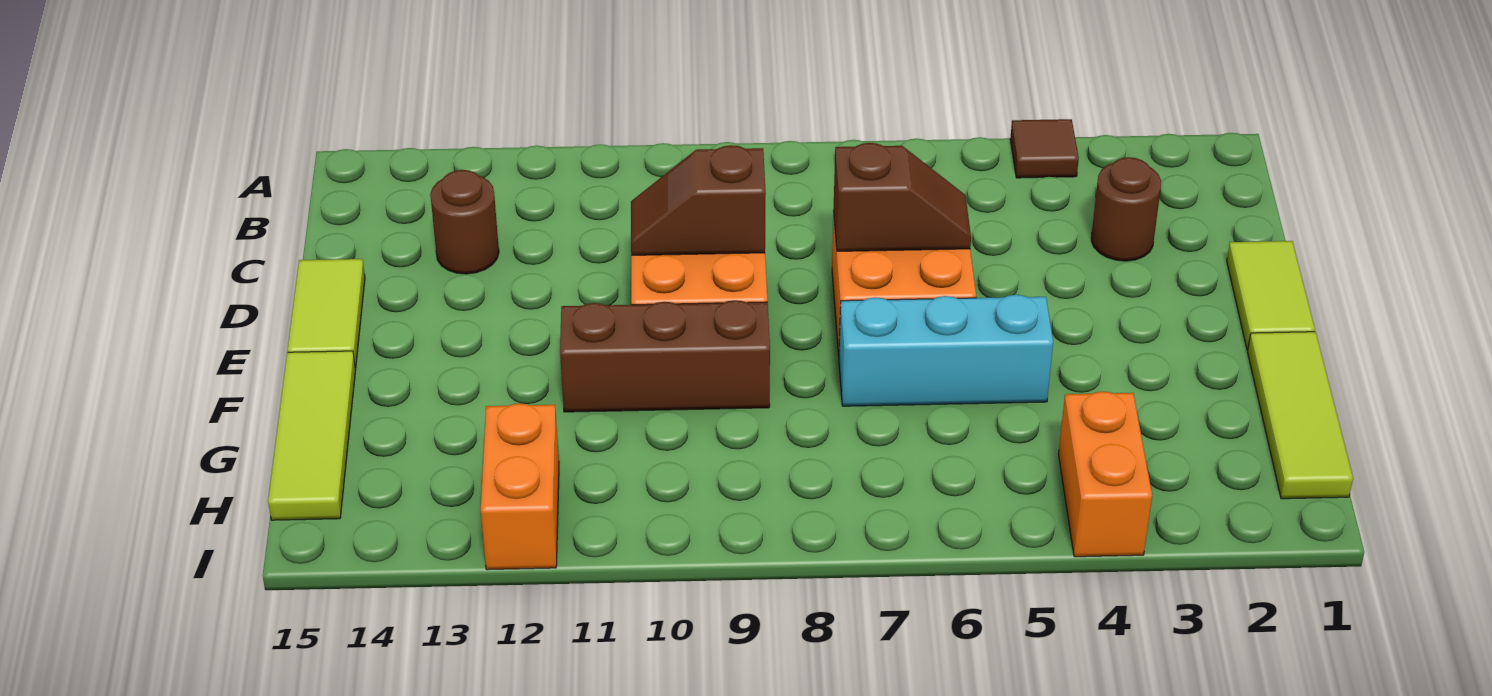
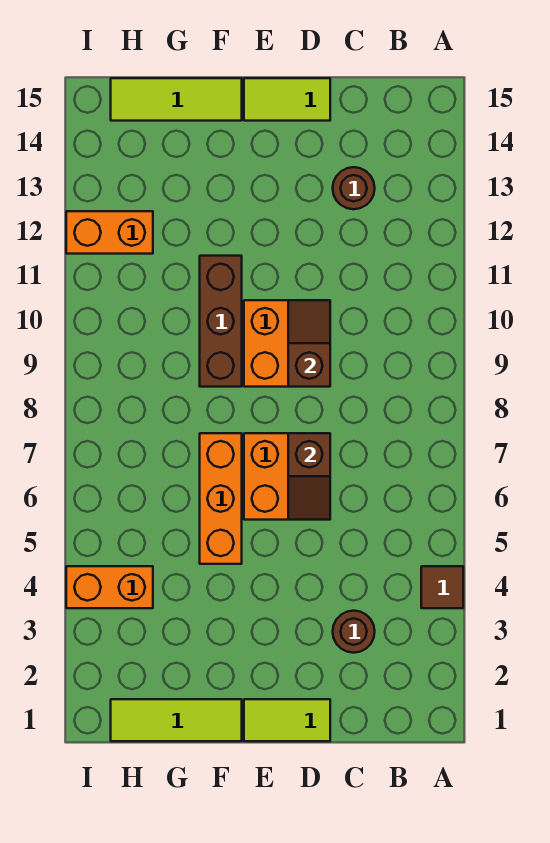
cyan brick F5:F7 level 1 -> orange brick F5:F7 level 1

